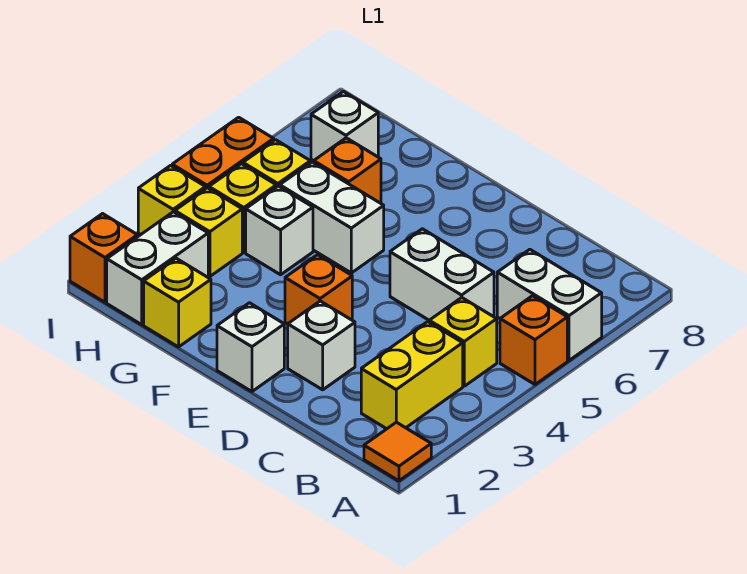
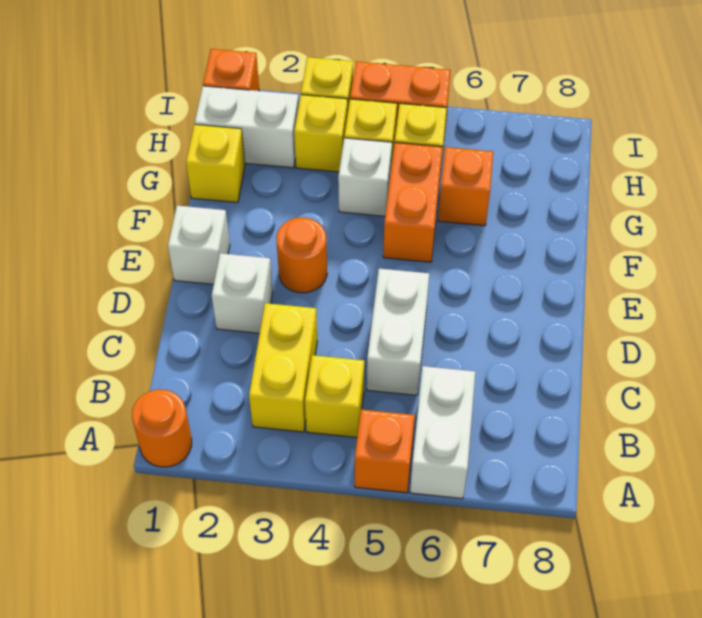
orange tile A1 level 1 -> orange round brick A1 level 1
yellow brick B2:B3 level 1 -> yellow brick B3:C3 level 1
orange brick E3 level 1 -> orange round brick E3 level 1
white brick F5:G5 level 1 -> orange brick F5:G5 level 1
white brick H7 level 1 -> none

